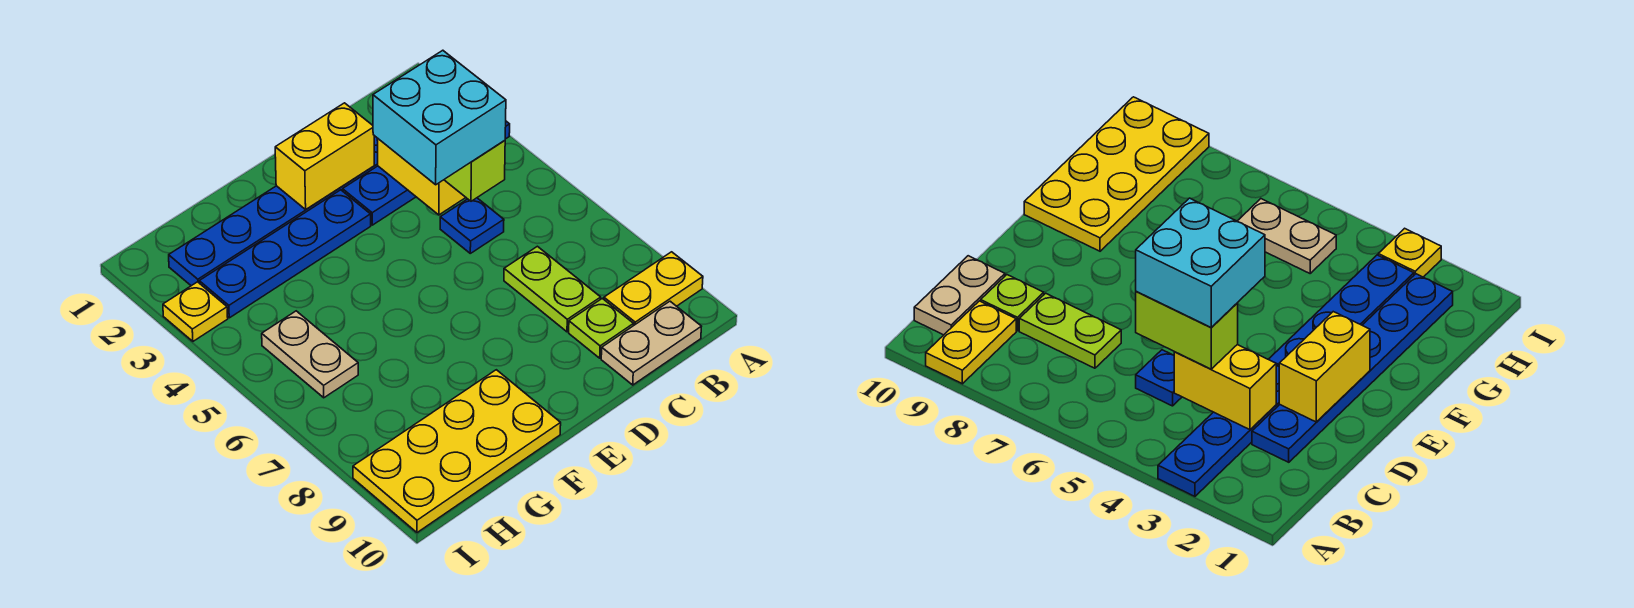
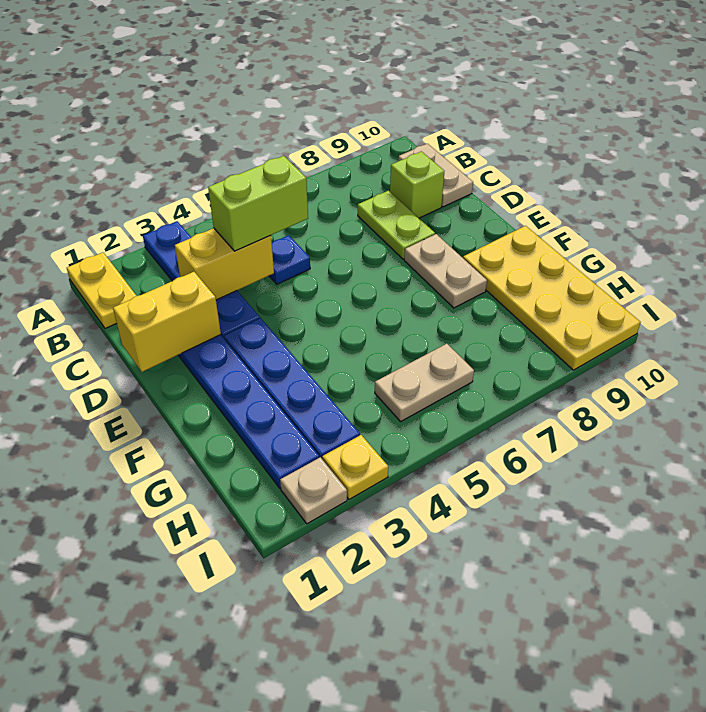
yellow plate A9:B9 level 1 -> yellow plate A1:B1 level 1
cyan brick C4:D5 level 4 -> none
lime plate C7:C8 level 1 -> lime plate C8:D8 level 1
lime plate C9 level 1 -> lime brick C9 level 1
yellow brick D2:E2 level 2 -> yellow brick D1:D2 level 2
none -> tan plate E8:F8 level 1
none -> tan plate I2 level 1

